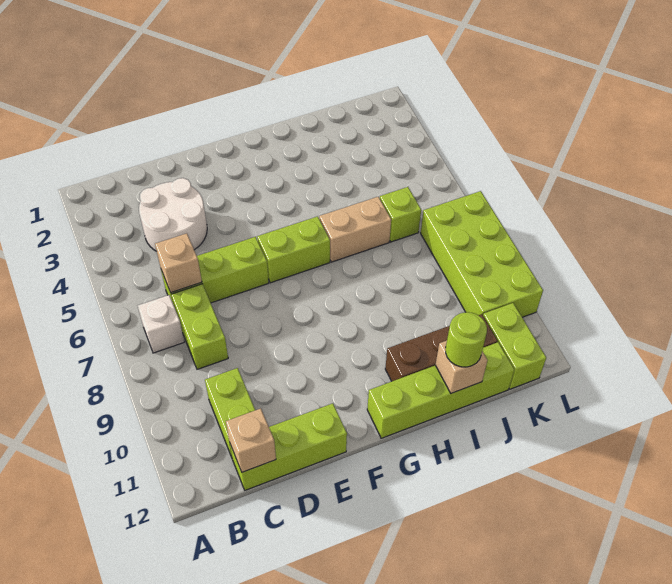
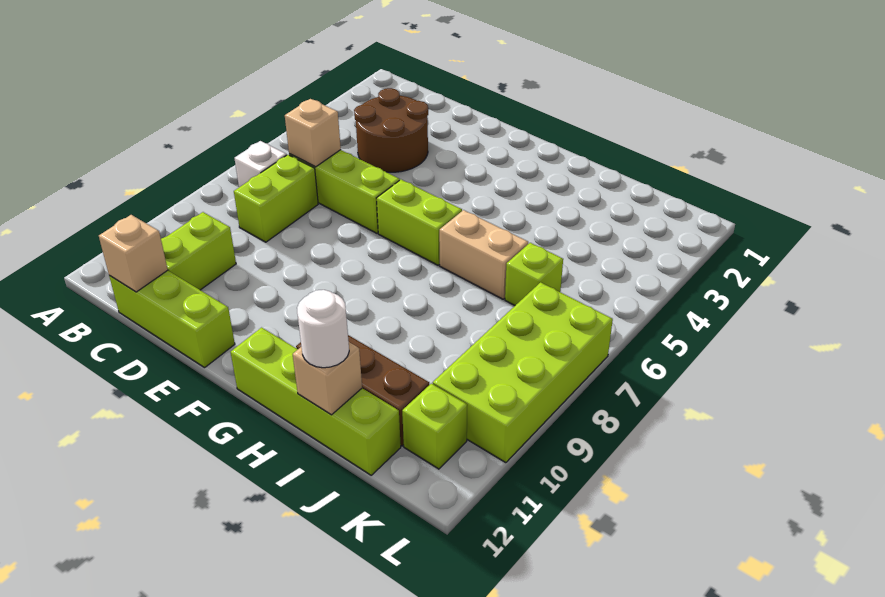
white round brick C3:D4 level 1 -> brown round brick C3:D4 level 1
lime round brick I12 level 3 -> white round brick I12 level 3
lime brick K11:K12 level 1 -> lime brick K11 level 1

